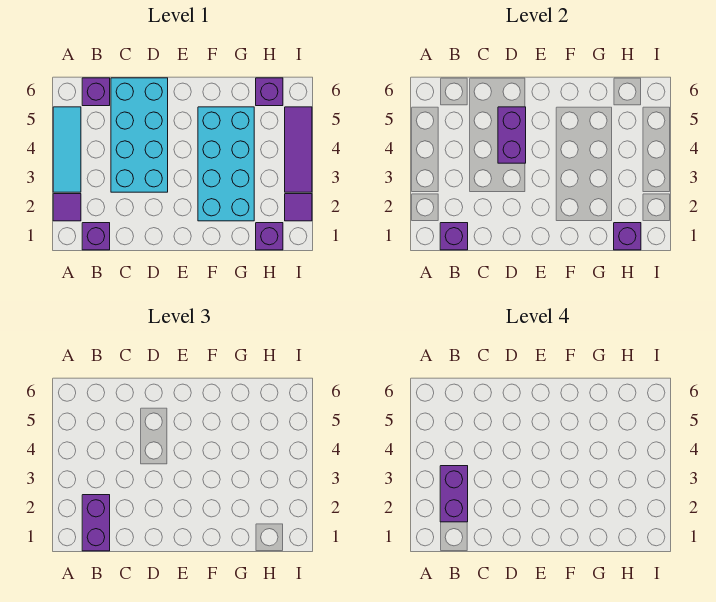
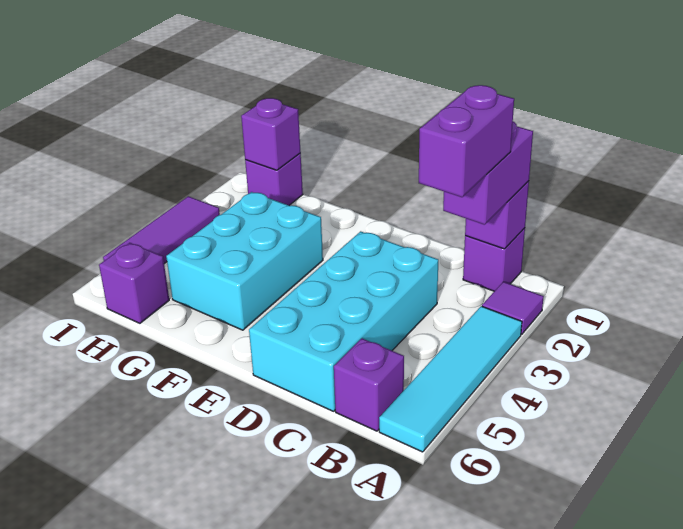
cyan tile A3:A5 level 1 -> cyan tile A3:A6 level 1
purple brick D4:D5 level 2 -> none
cyan brick F2:G5 level 1 -> cyan brick F3:G5 level 1
purple tile I2 level 1 -> none

